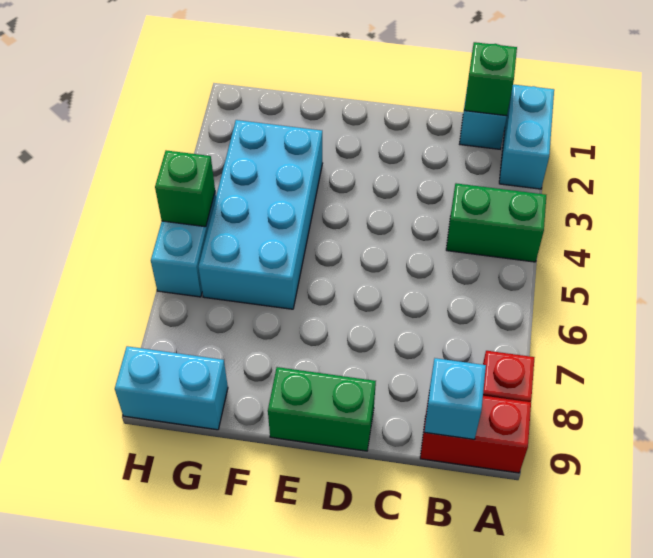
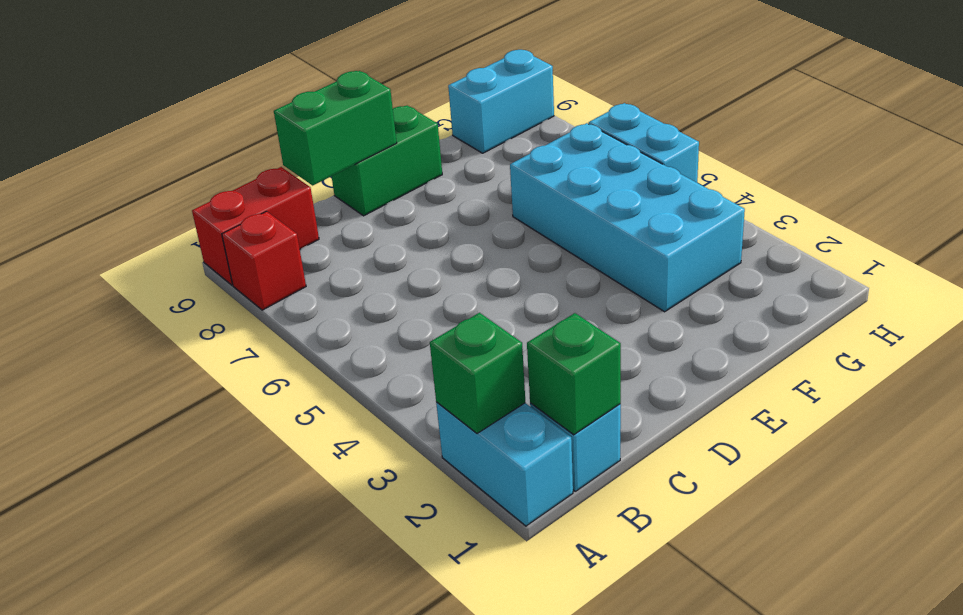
green brick A4:B4 level 1 -> green brick C9:D9 level 2
cyan brick B9 level 2 -> none
green brick H5 level 2 -> green brick A2 level 2

